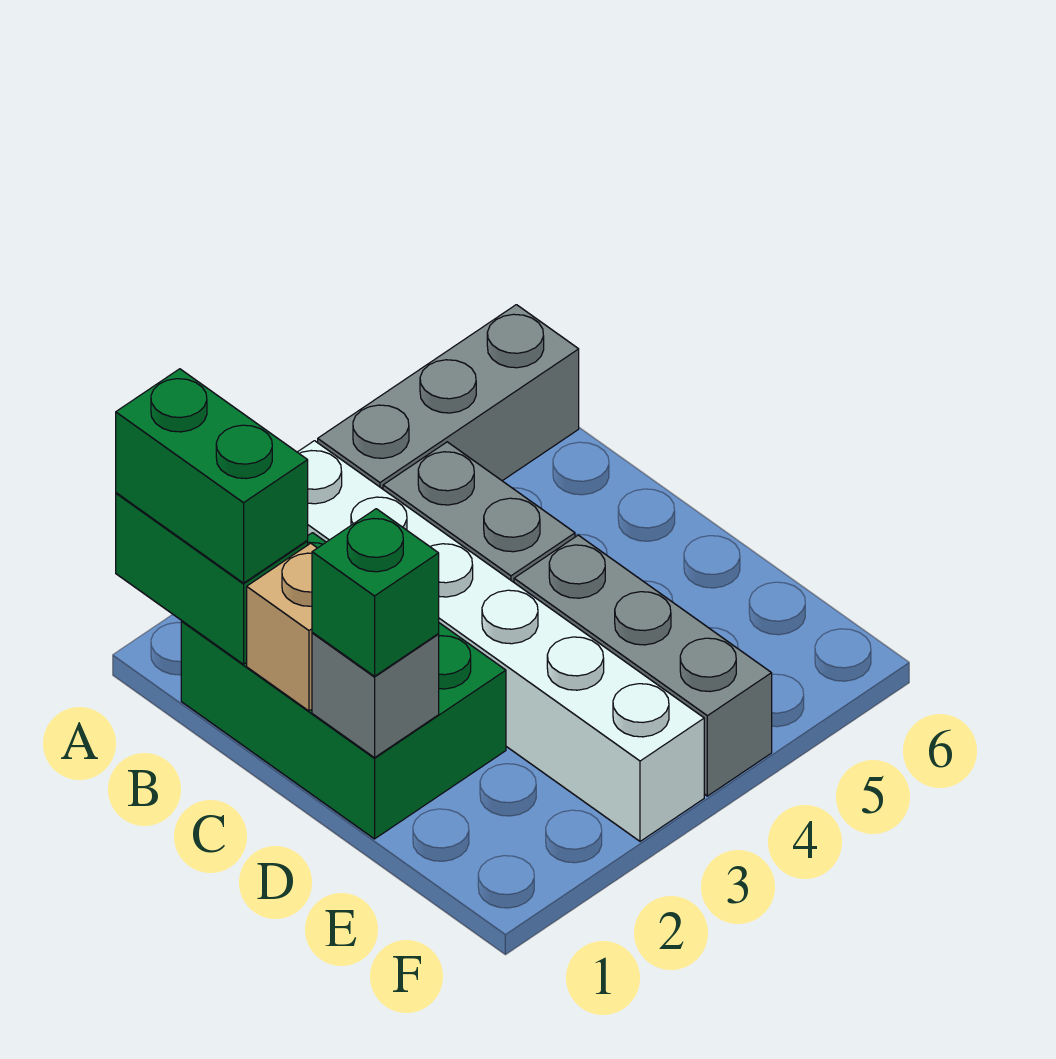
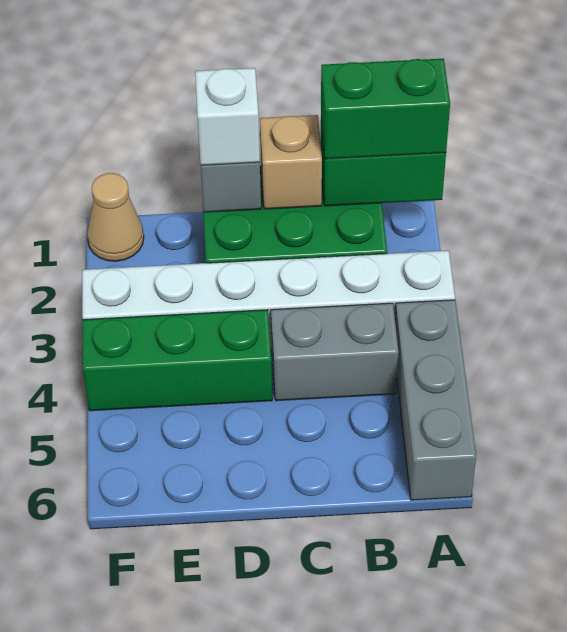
green brick D1 level 3 -> white brick D1 level 3
grey brick D4:F4 level 1 -> green brick D4:F4 level 1
none -> tan cone F1 level 1

